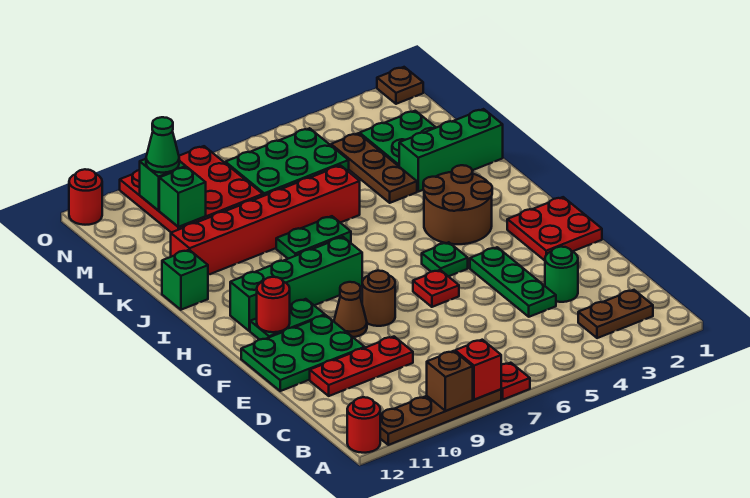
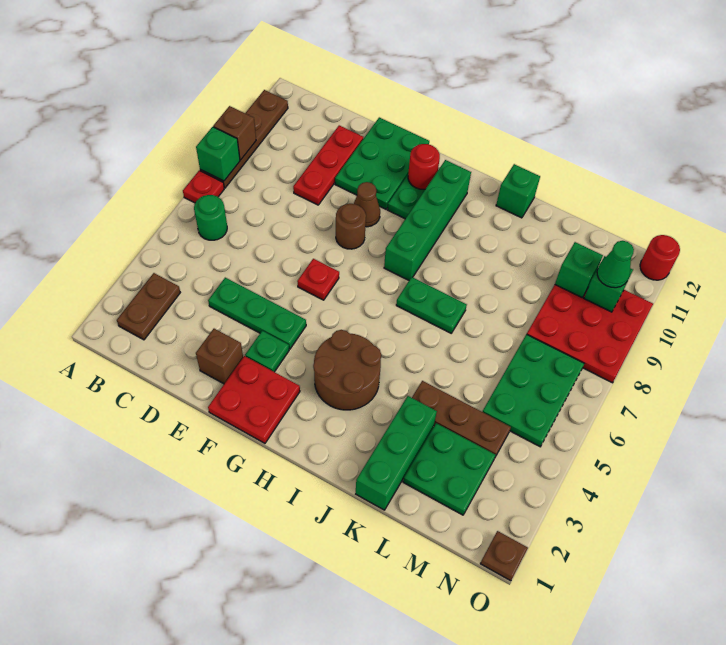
red brick A8 level 2 -> green brick A8 level 2
red round brick A12 level 1 -> none
green round brick D3 level 1 -> green round brick B6 level 1
none -> brown brick E2 level 1
green plate G5 level 1 -> green plate F3 level 1
green plate J7:J8 level 1 -> green plate I7:J7 level 1
red brick K6:K11 level 1 -> none

